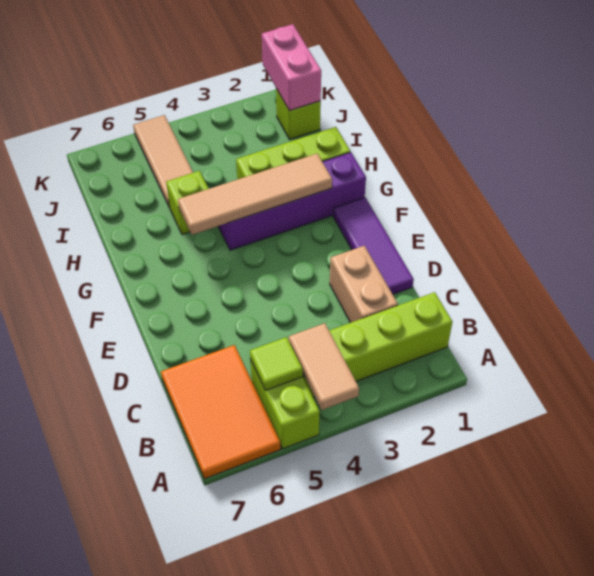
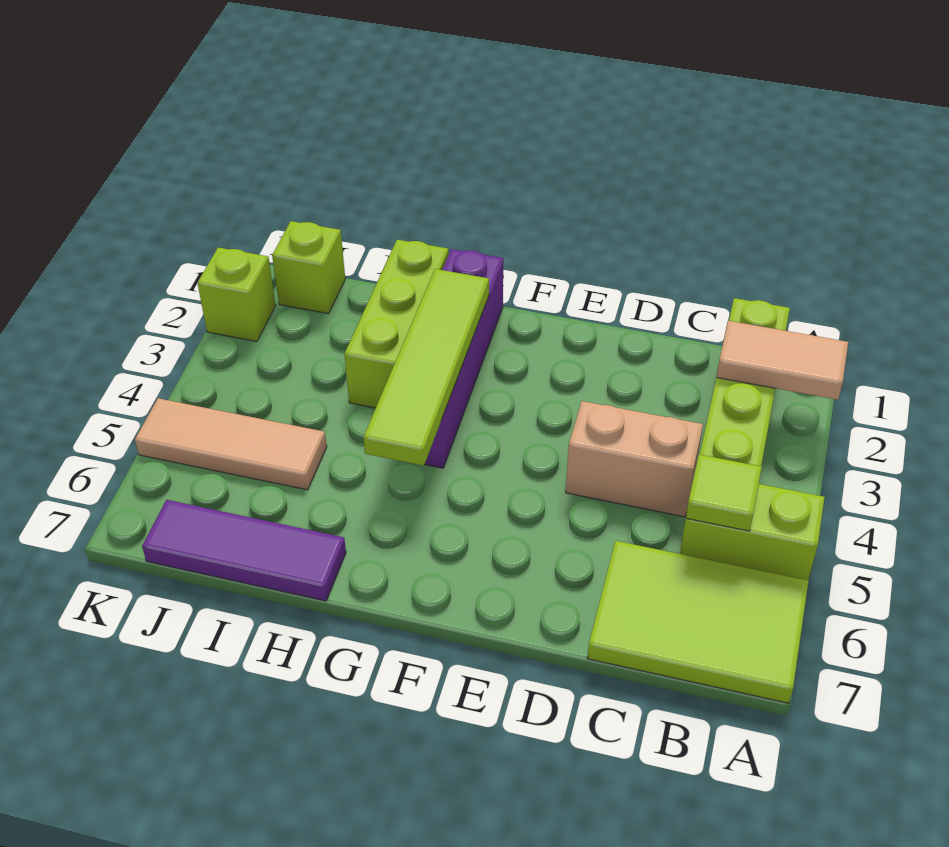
tan tile A4:B4 level 2 -> tan tile A2:B2 level 2
orange tile A6:C7 level 1 -> lime tile A6:C7 level 1
tan brick C2:D2 level 1 -> tan brick C4:D4 level 1
purple tile D1:F1 level 1 -> purple tile H7:J7 level 1
tan tile G2:G5 level 2 -> lime tile G2:G5 level 2
lime brick H5 level 1 -> lime brick K2 level 1
pink brick J1:K1 level 2 -> none

